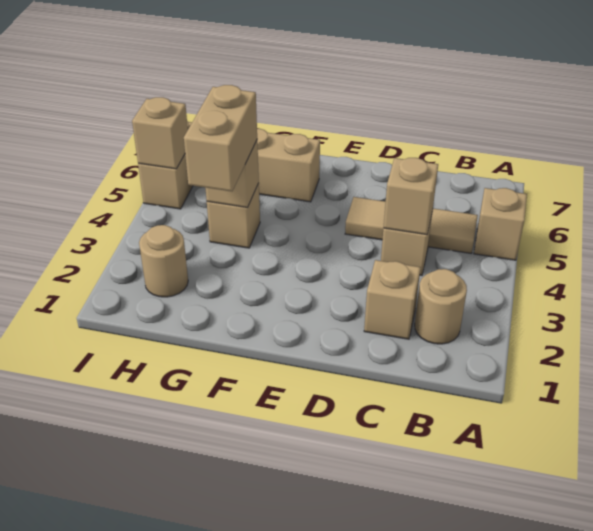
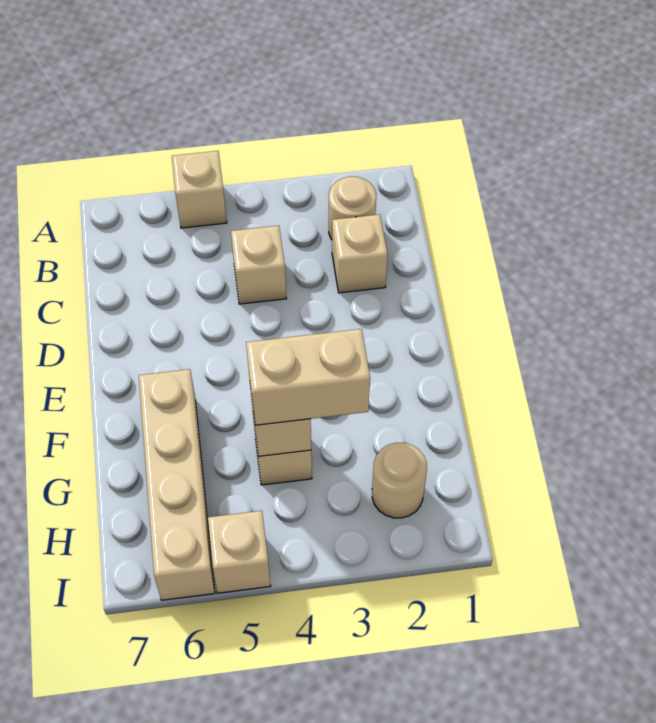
tan tile B5:D5 level 1 -> none
tan brick C4 level 2 -> none
tan brick I5 level 2 -> none

